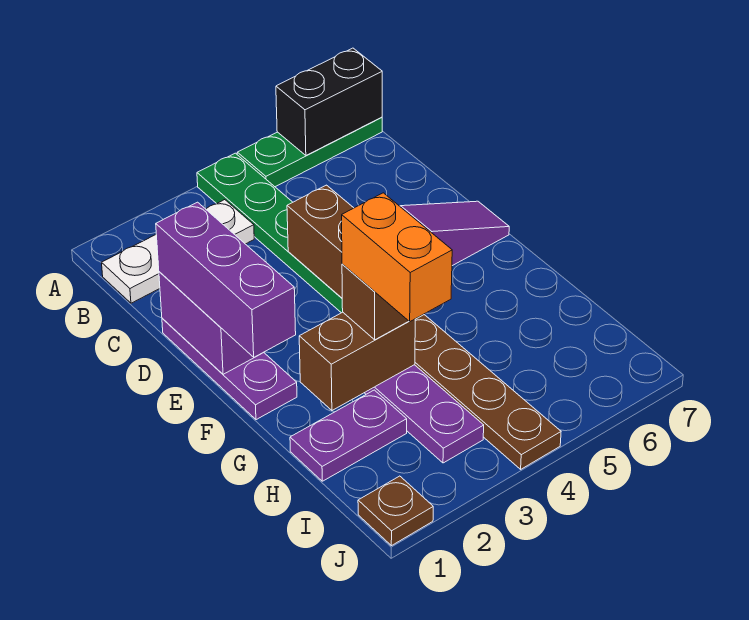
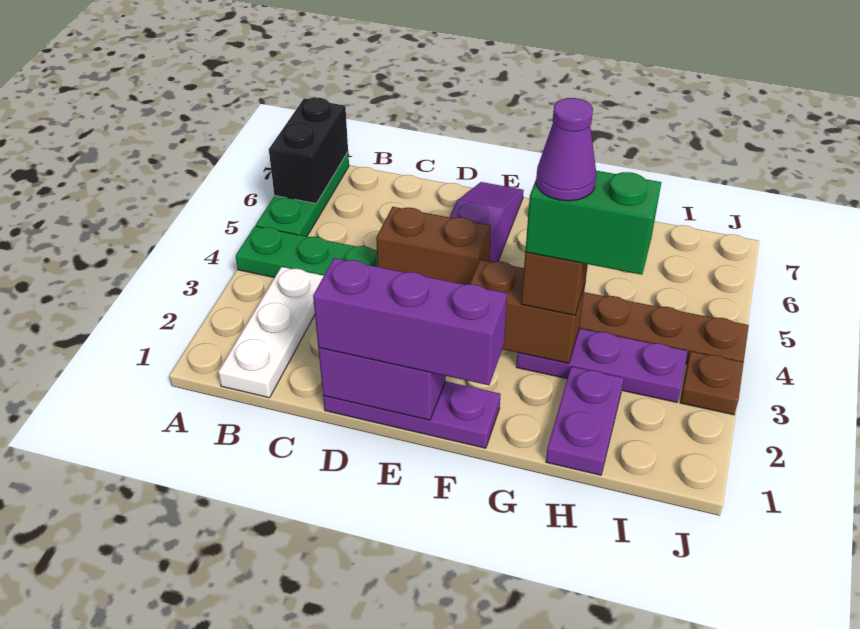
brown brick G2:G3 level 2 -> brown brick F3:G3 level 2
orange brick G3:H3 level 4 -> green brick G3:H3 level 4
none -> purple cone G3 level 5
brown plate J1 level 1 -> brown plate J3 level 1

